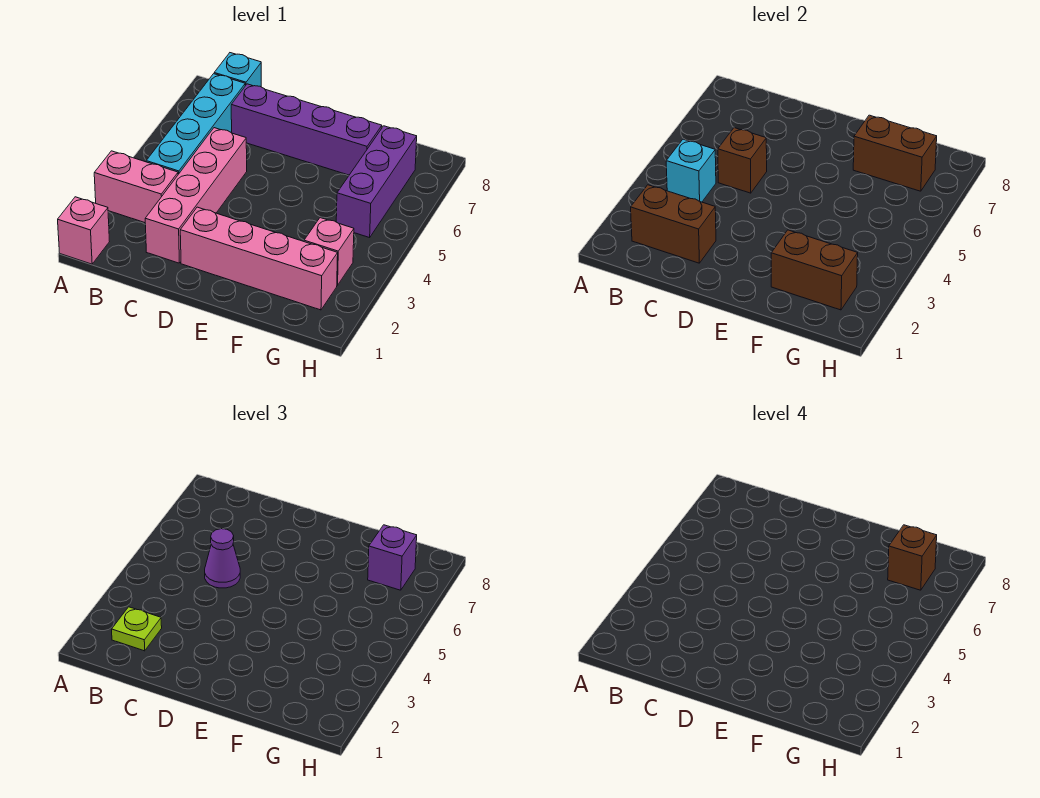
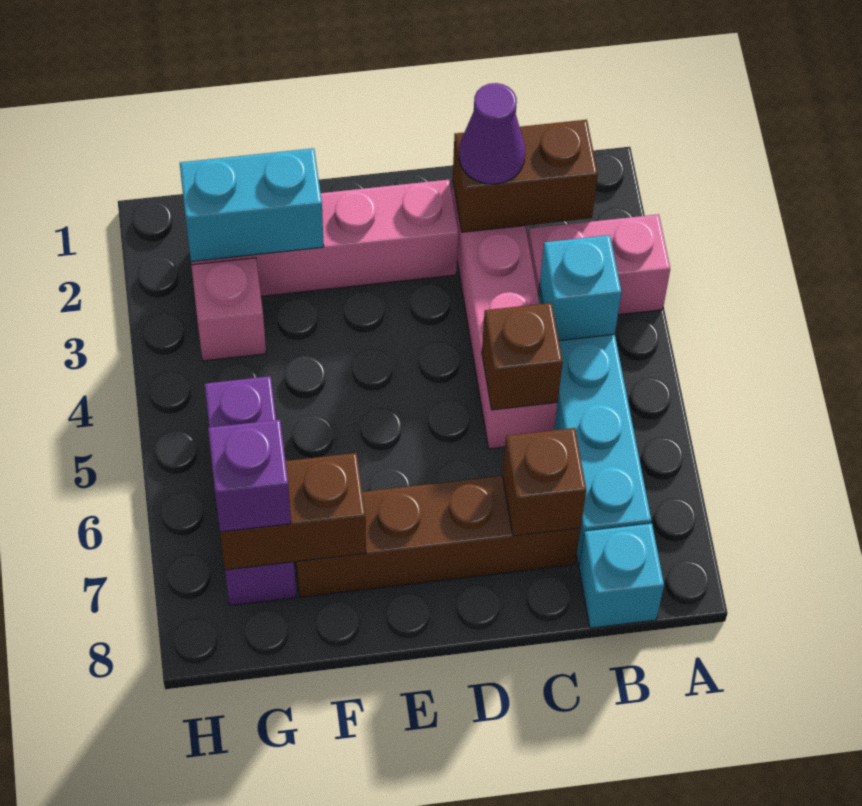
pink brick A1 level 1 -> none
lime plate B2 level 3 -> none
purple cone C5 level 3 -> purple cone C2 level 3
purple brick C7:F7 level 1 -> brown brick C7:F7 level 1
brown brick F2:G2 level 2 -> cyan brick F2:G2 level 2
brown brick G7 level 4 -> brown brick C7 level 2

